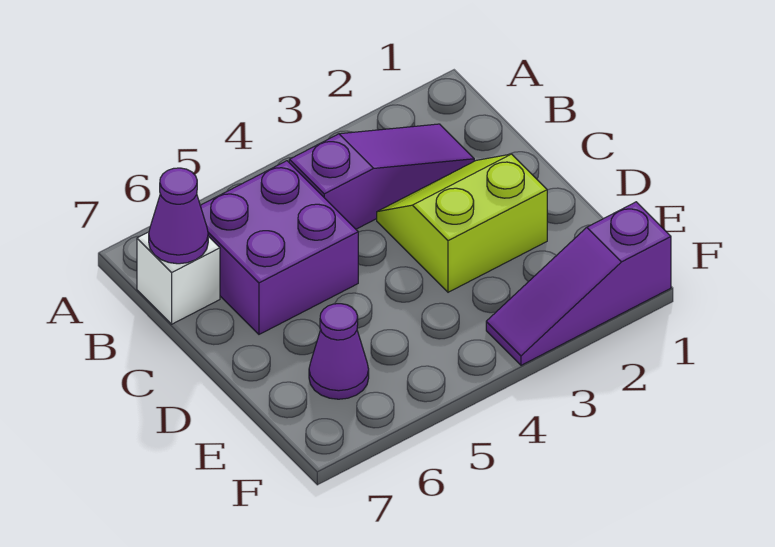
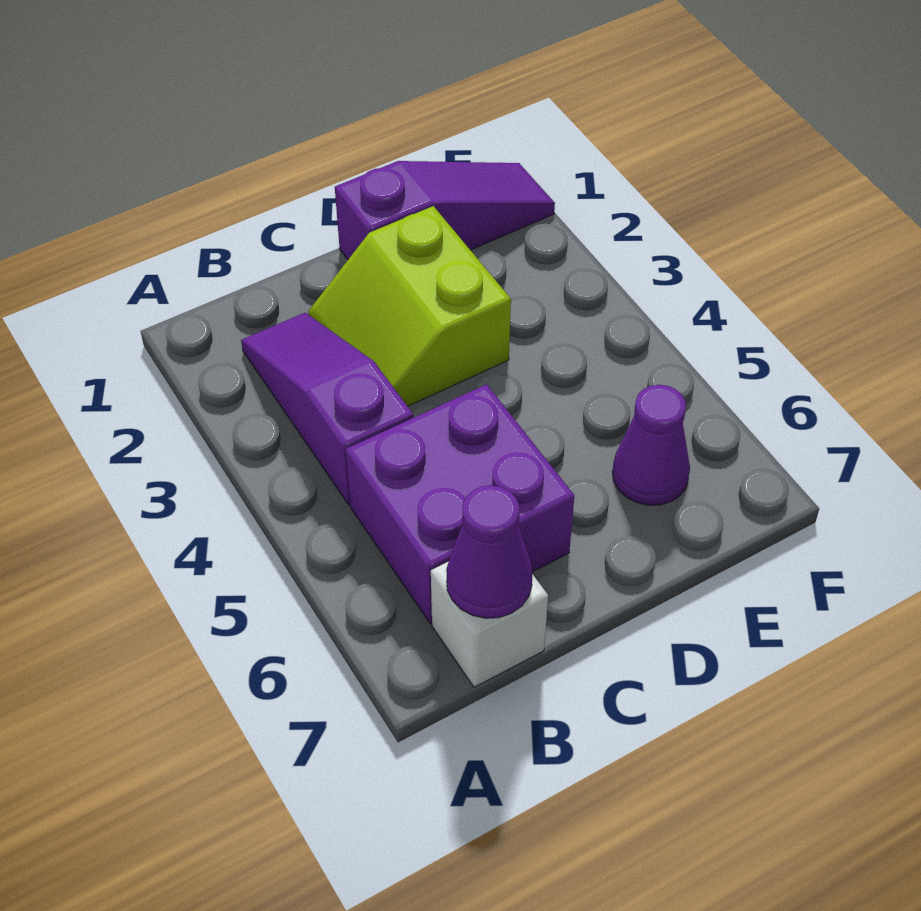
purple slope F1:F3 level 1 top 1 -> purple slope D1:F1 level 1 top D

